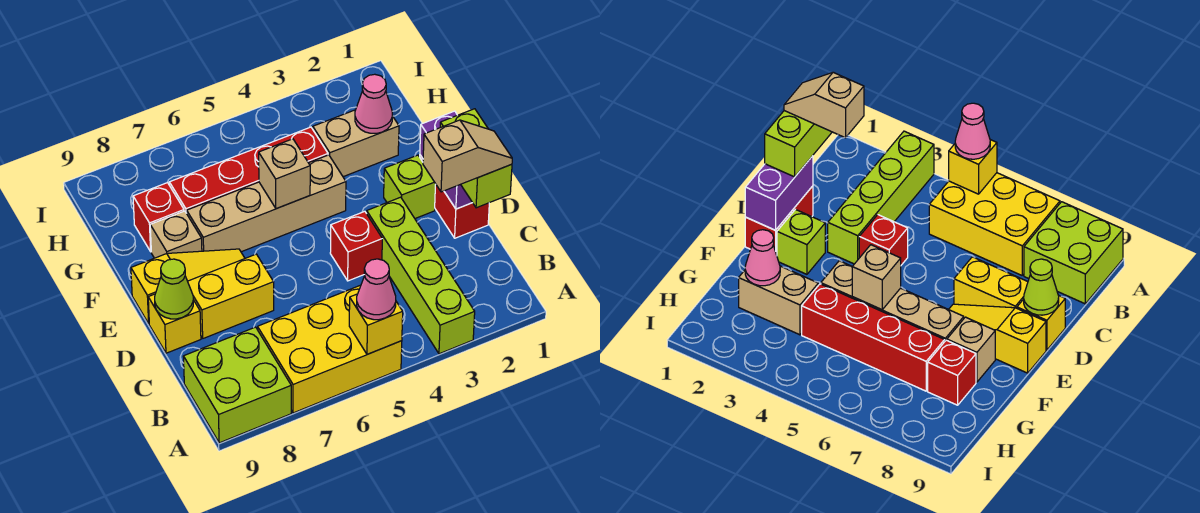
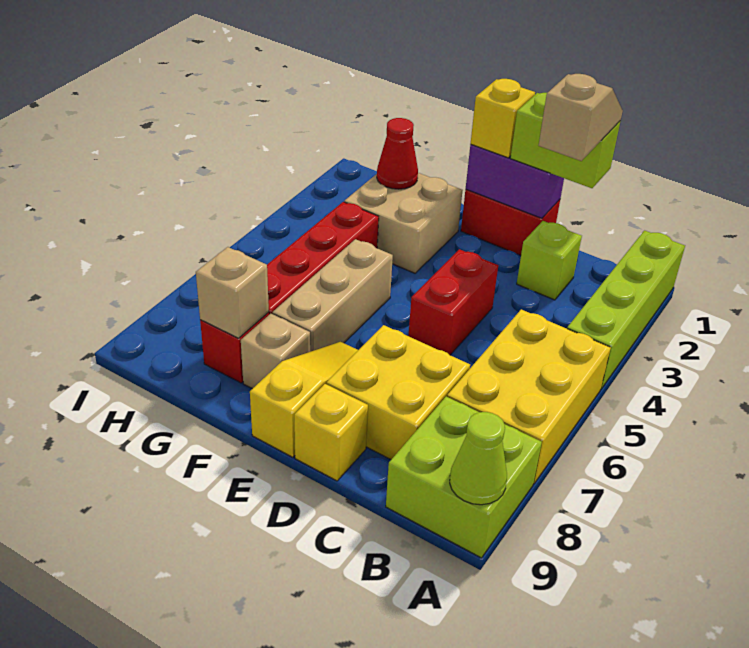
lime brick A3:D3 level 1 -> lime brick A1:A4 level 1
yellow brick A5 level 2 -> yellow brick E1 level 3
pink cone A5 level 3 -> none
red brick D4 level 1 -> red brick D4:D5 level 1
yellow brick D7:D8 level 1 -> yellow brick C7:D8 level 1
lime cone D9 level 2 -> lime cone A9 level 2
lime brick E2 level 1 -> lime brick C2 level 1
tan brick F4:F7 level 1 -> tan brick F5:F7 level 1
tan brick F5 level 2 -> tan brick G8 level 2
tan brick G2:G3 level 1 -> tan brick F2:G3 level 1
pink cone G2 level 2 -> red cone G2 level 2

